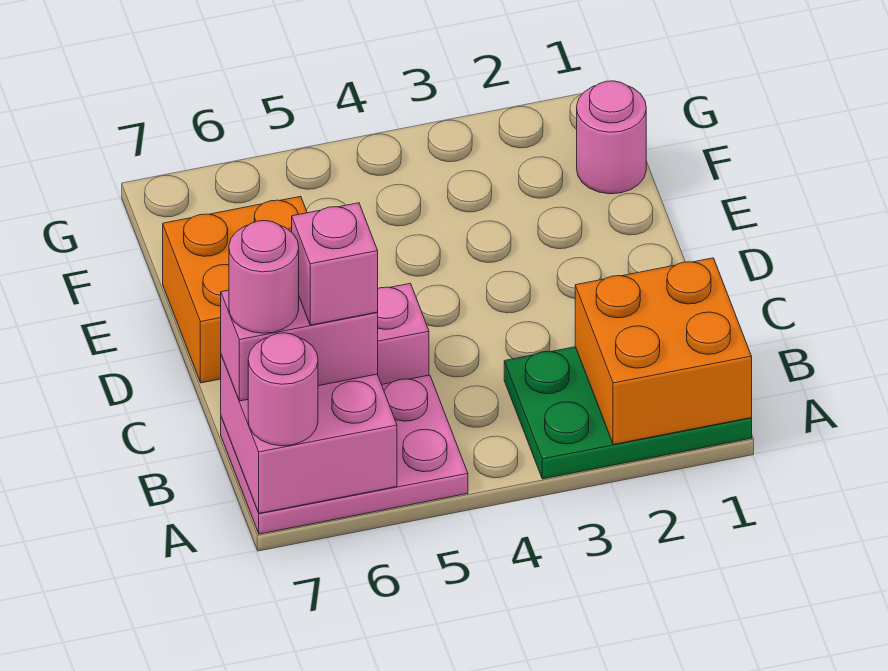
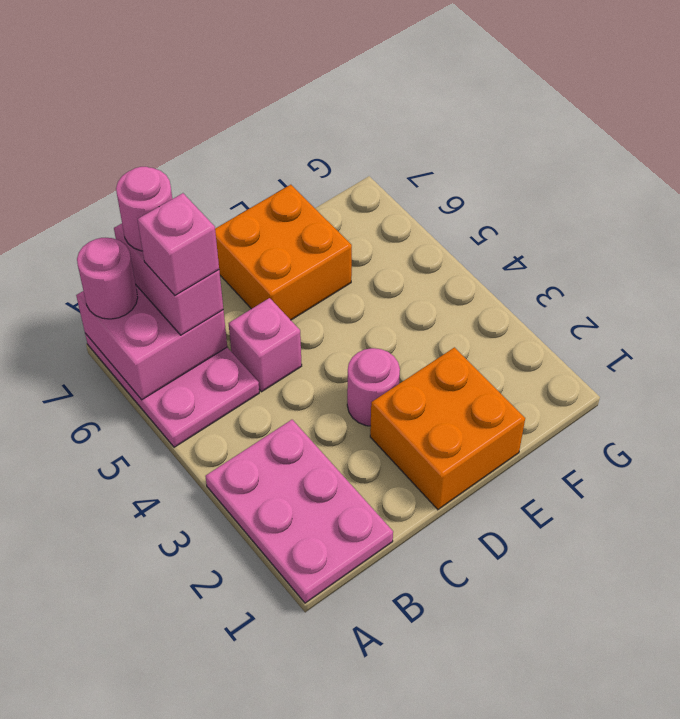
green plate A1:B3 level 1 -> pink plate A1:B3 level 1
orange brick A1:B2 level 2 -> orange brick D1:E2 level 1
pink round brick F1 level 1 -> pink round brick D3 level 1

